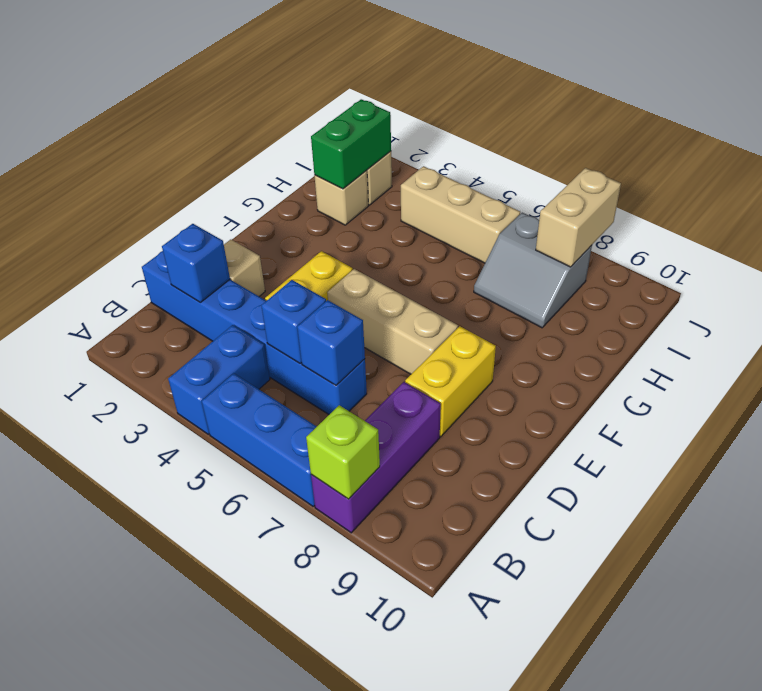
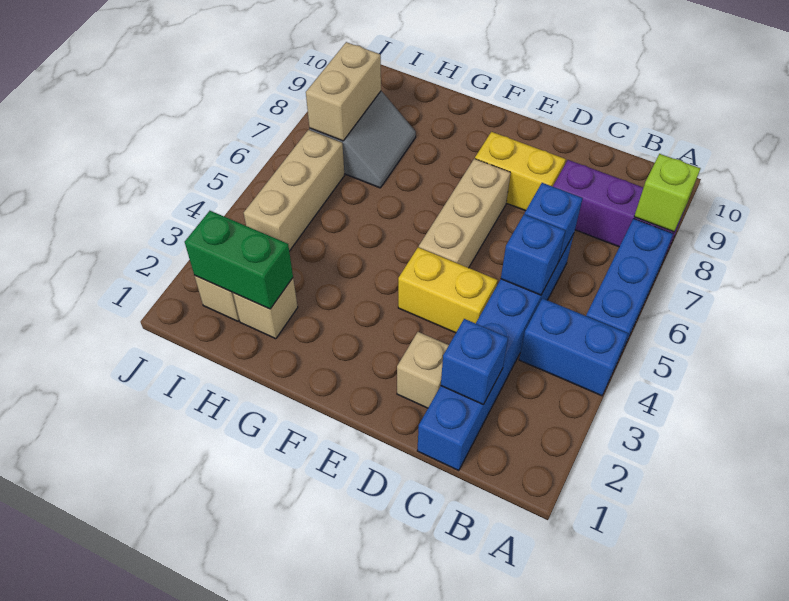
tan brick I8:J8 level 2 -> tan brick I7:I8 level 2

